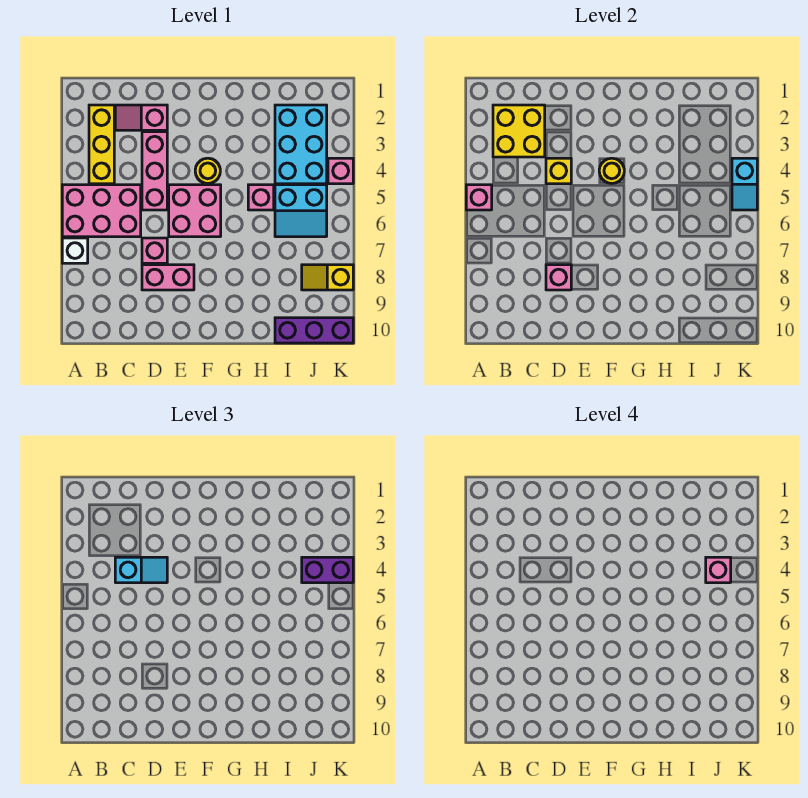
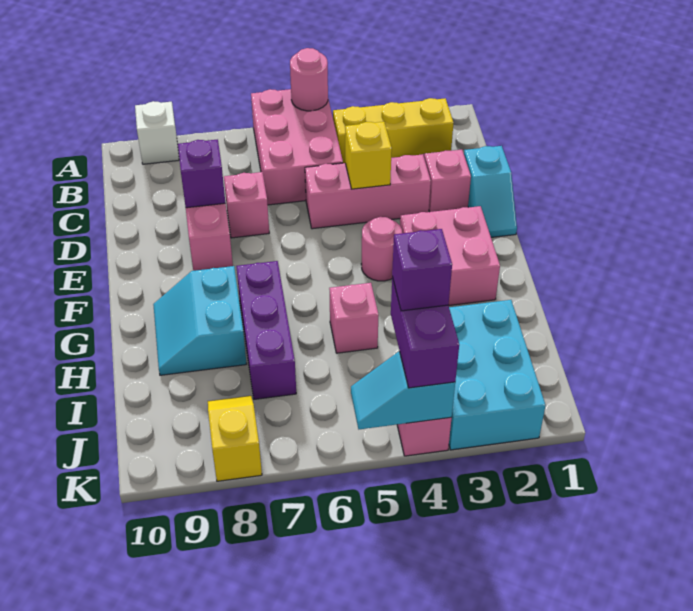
pink brick A5 level 2 -> pink round brick A5 level 2
white brick A7 level 1 -> white brick A9 level 1
yellow brick B2:C3 level 2 -> none
cyan slope C4:D4 level 3 top C -> cyan slope D1:E1 level 1 top D
pink brick D8 level 2 -> purple brick D8 level 2
pink brick E5:F6 level 1 -> pink brick F2:G3 level 1
yellow round brick F4 level 1 -> pink round brick F4 level 1
yellow round brick F4 level 2 -> none
cyan brick I2:J4 level 1 -> cyan brick I2:K3 level 1
cyan slope I5:J6 level 1 top 5 -> cyan slope G8:H9 level 1 top 8
purple brick I10:K10 level 1 -> purple brick G7:I7 level 1
pink brick J4 level 4 -> purple brick J4 level 4

